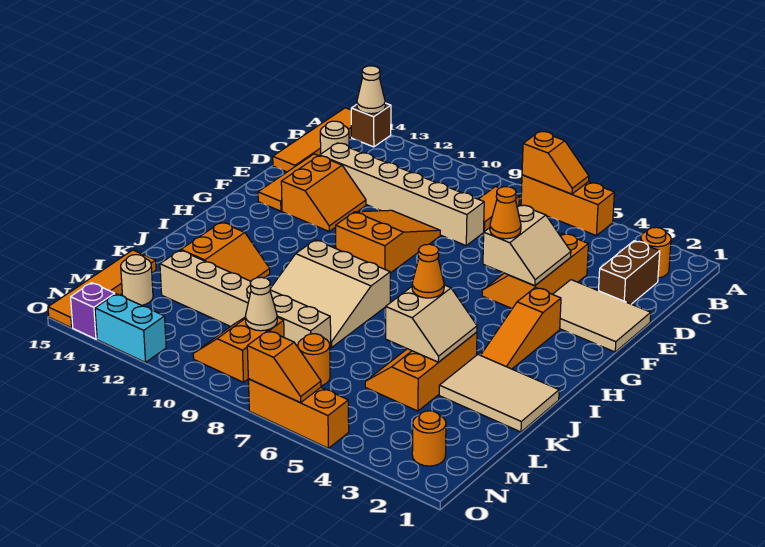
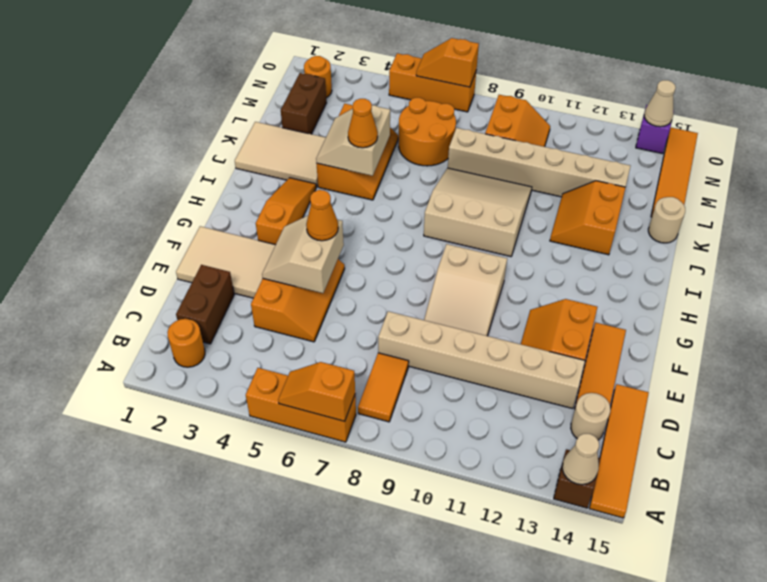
orange slope E9:G10 level 1 top G -> tan slope E9:G10 level 1 top G
none -> brown brick L2:M2 level 1
orange round brick M7 level 1 -> orange round brick L6:M7 level 1
tan cone M9 level 2 -> tan cone O14 level 2
tan round brick M14 level 1 -> tan round brick K15 level 1
cyan brick O12:O13 level 1 -> none

